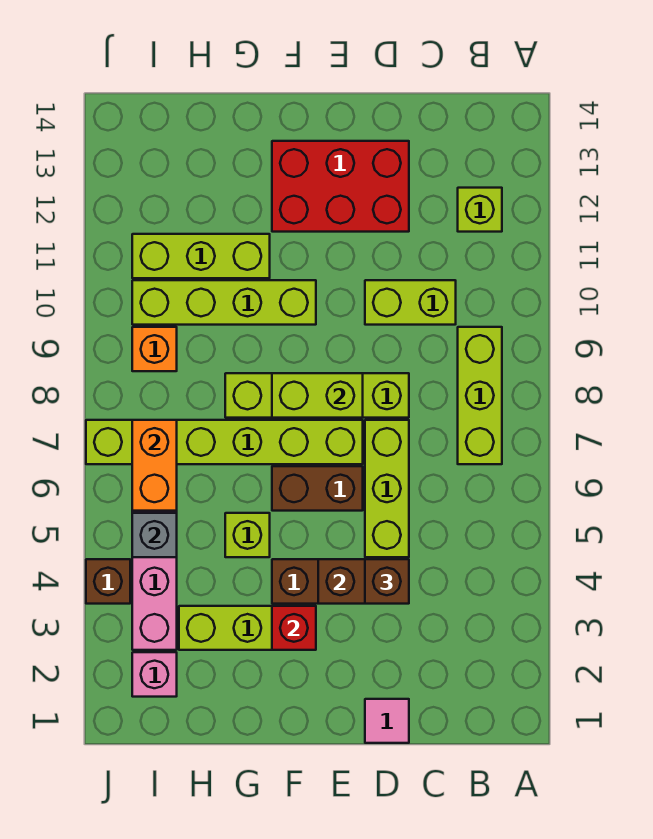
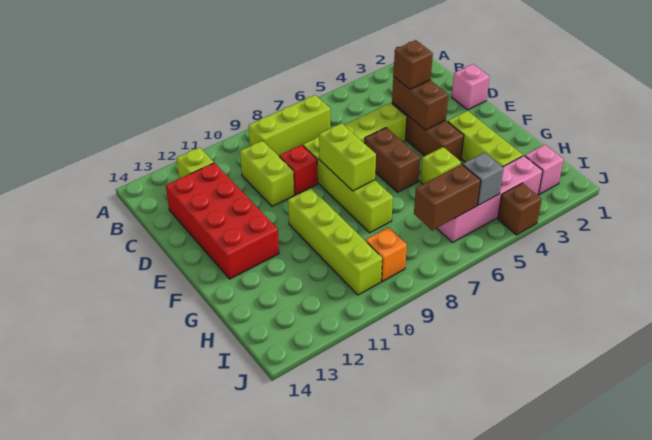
pink tile D1 level 1 -> pink brick D1 level 1
red brick D12:F13 level 1 -> red brick C12:F13 level 1
lime brick E7:J7 level 1 -> none
red brick F3 level 2 -> red brick D9 level 1
lime brick G11:I11 level 1 -> none
orange brick I6:I7 level 2 -> brown brick I6:I7 level 2

